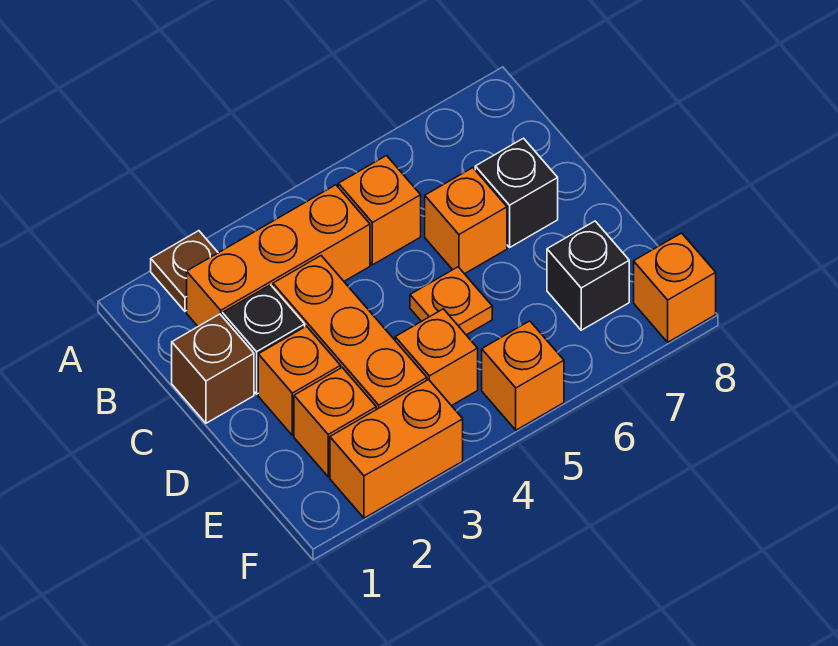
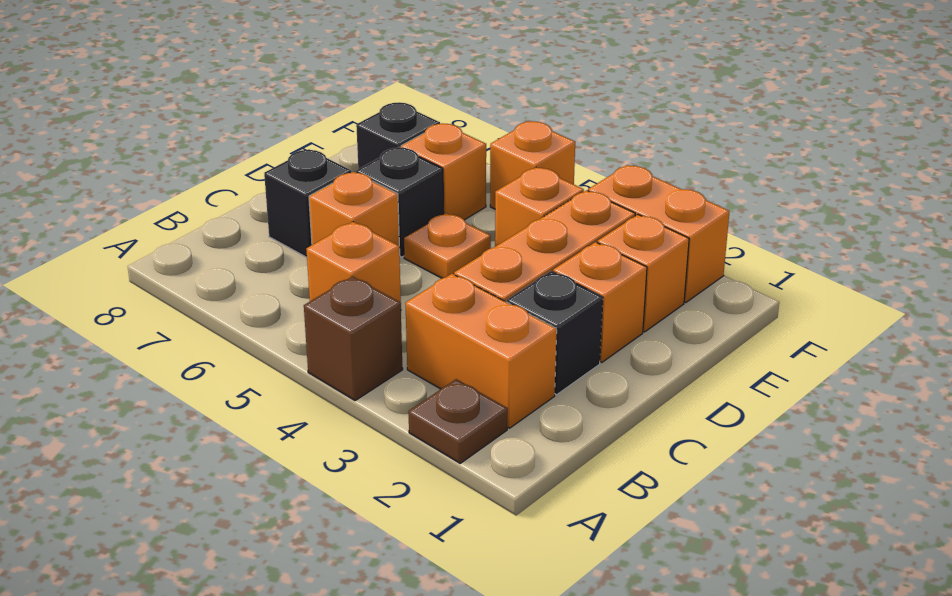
orange brick B2:B4 level 1 -> orange brick B2:B3 level 1
brown brick C1 level 1 -> brown brick A4 level 1
none -> black brick D6 level 1
orange brick F8 level 1 -> orange brick E6 level 1

